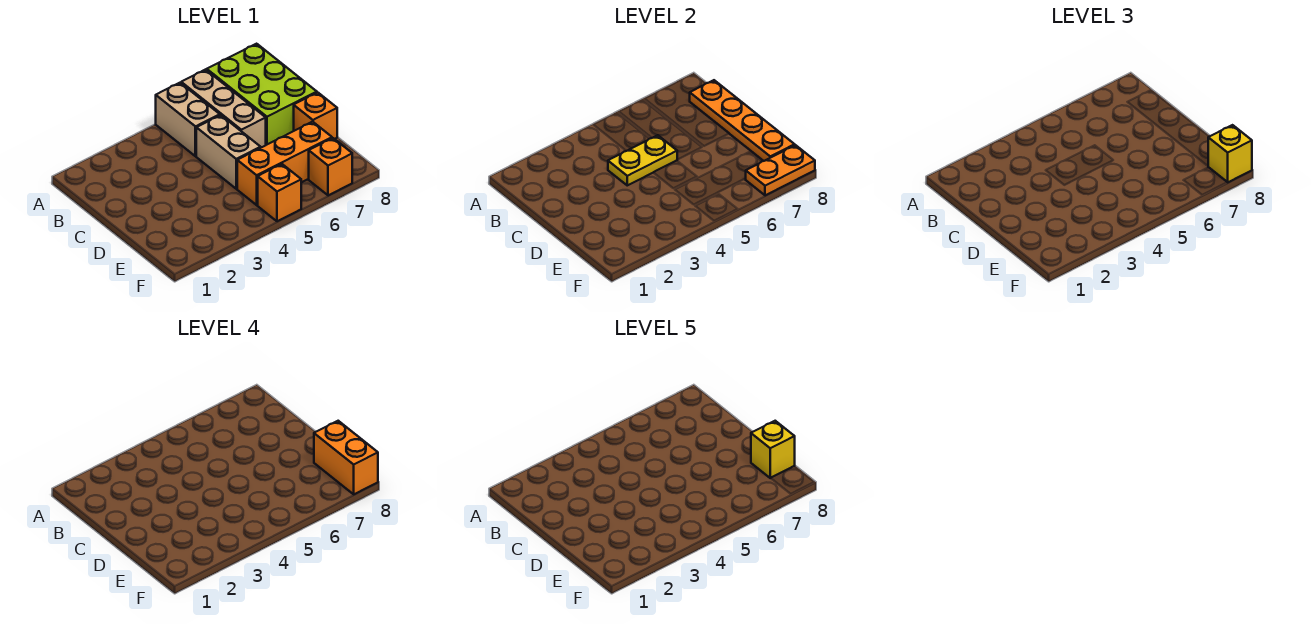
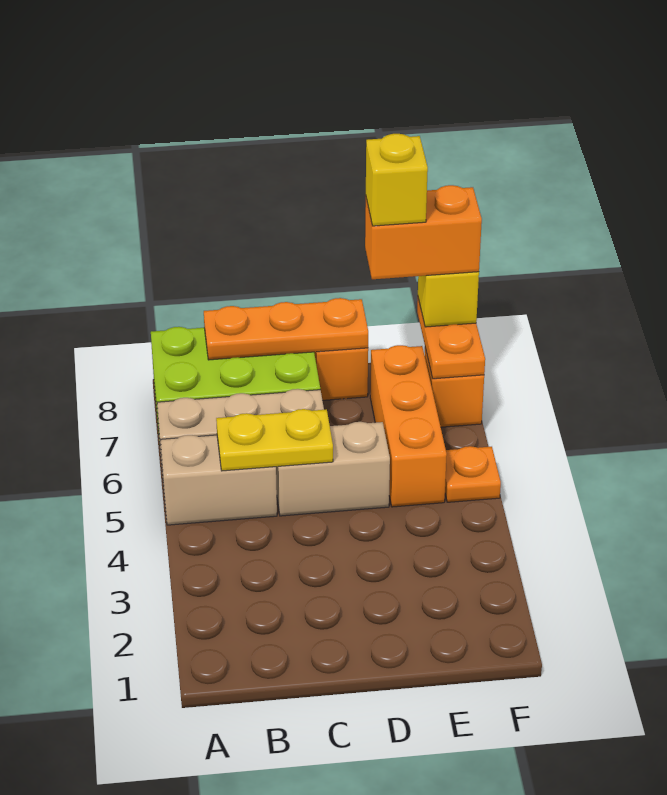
orange plate B8:E8 level 2 -> orange plate B8:D8 level 2
yellow plate C4:C5 level 2 -> yellow plate B5:C5 level 2
orange brick F5 level 1 -> orange plate F5 level 1

